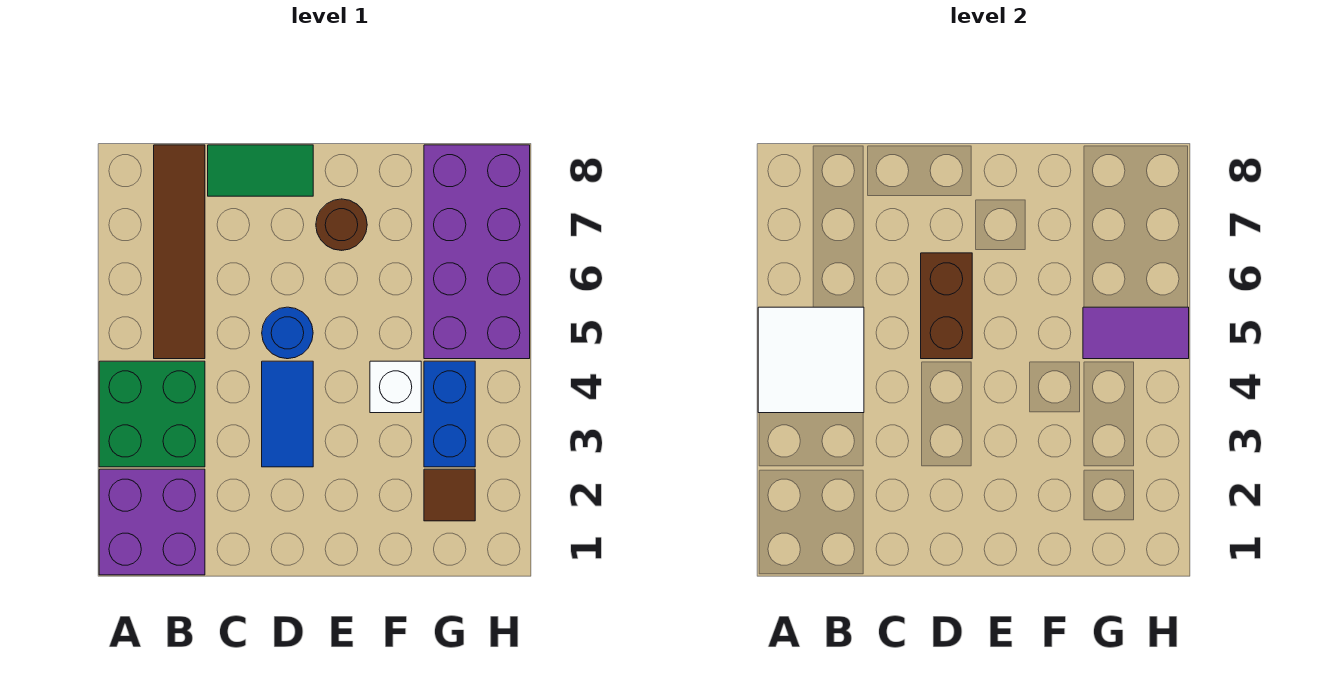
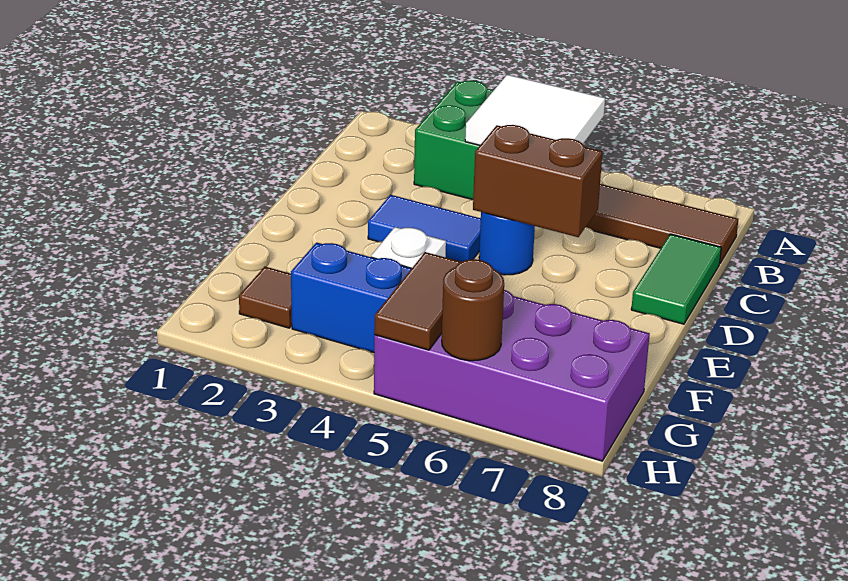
purple brick A1:B2 level 1 -> none
brown round brick E7 level 1 -> brown round brick H6 level 2
purple tile G5:H5 level 2 -> brown tile G5:H5 level 2

